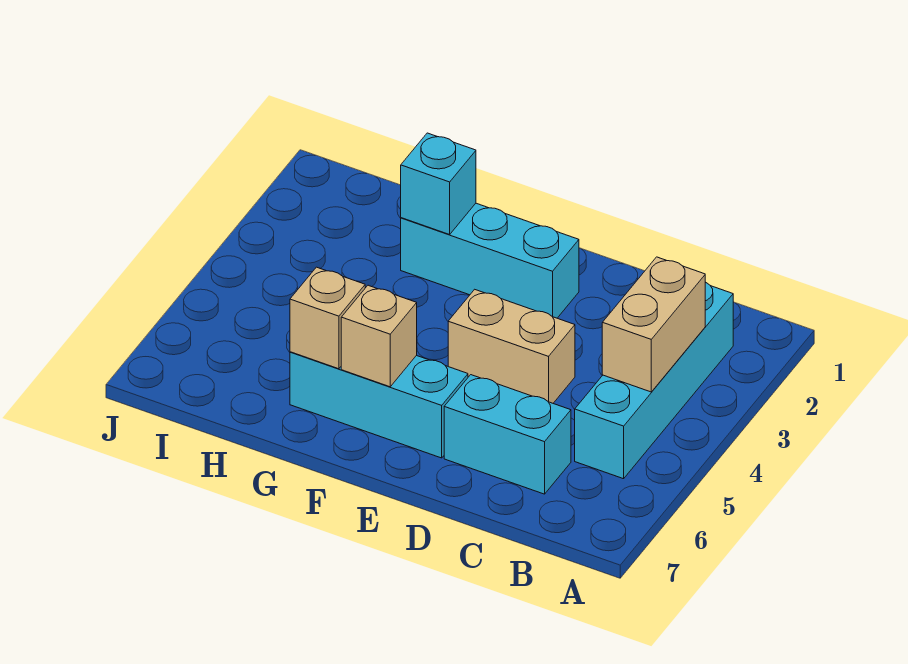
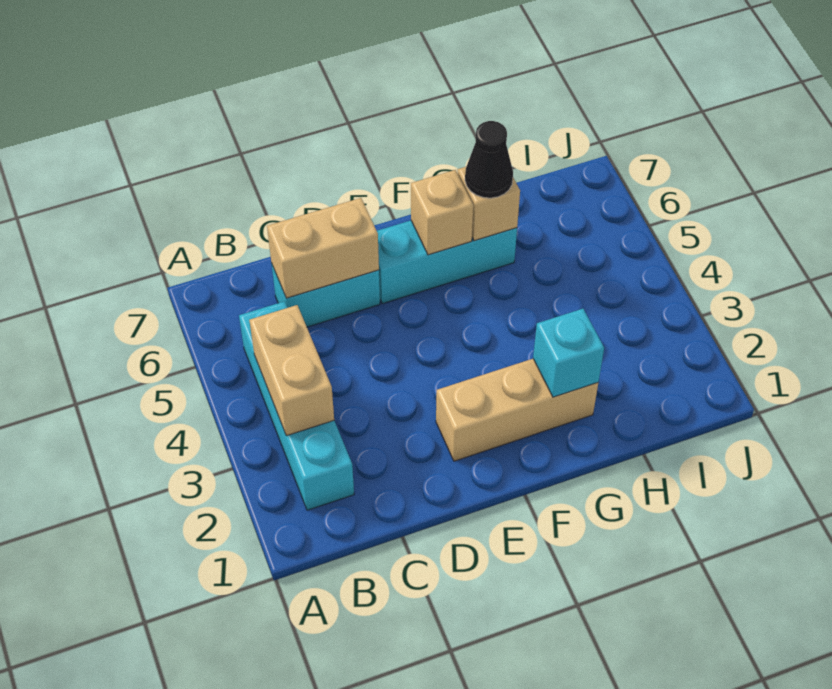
tan brick D4:E4 level 1 -> tan brick C6:D6 level 2
cyan brick E2:G2 level 1 -> tan brick E2:G2 level 1
none -> black cone G6 level 3

